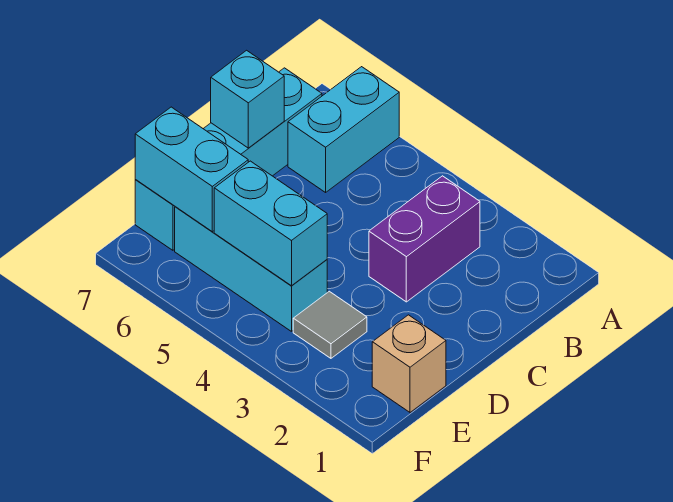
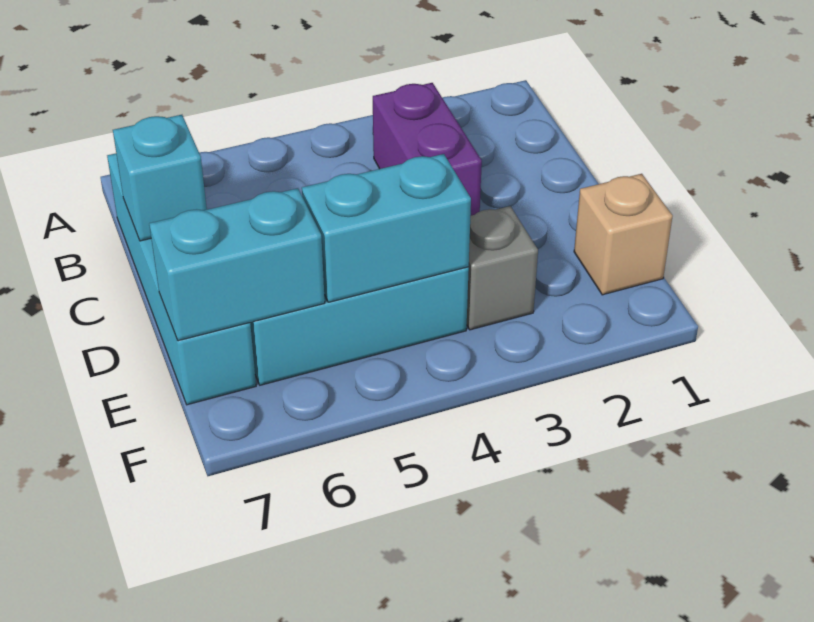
cyan brick A6:B6 level 1 -> none
grey tile E3 level 1 -> grey brick E3 level 1

